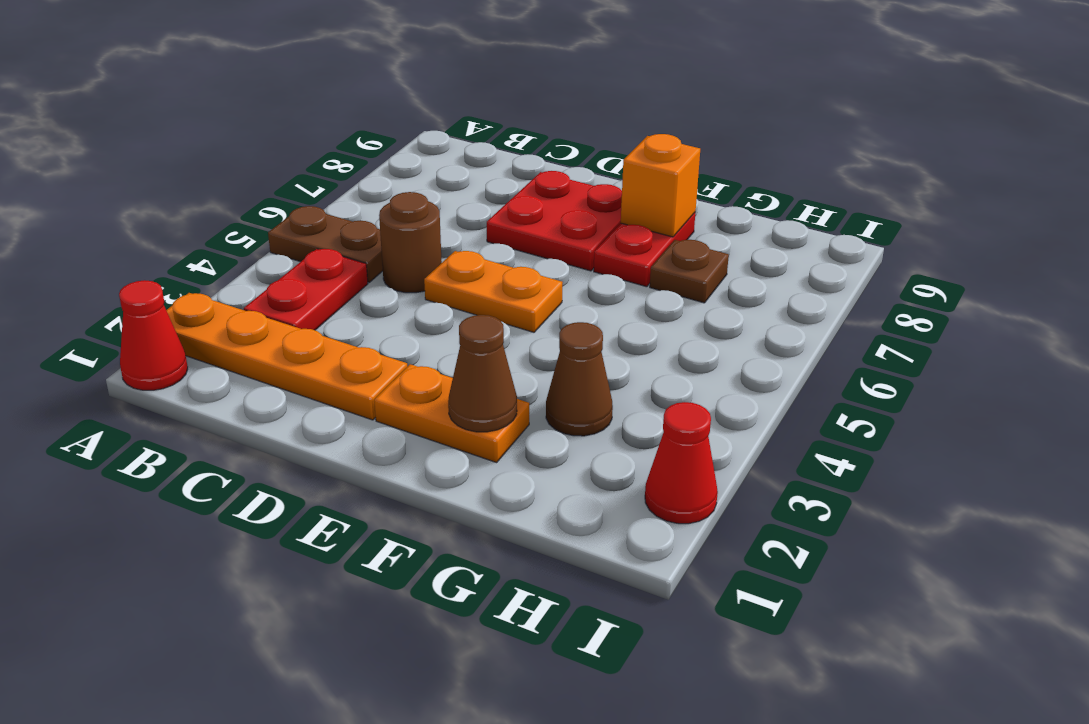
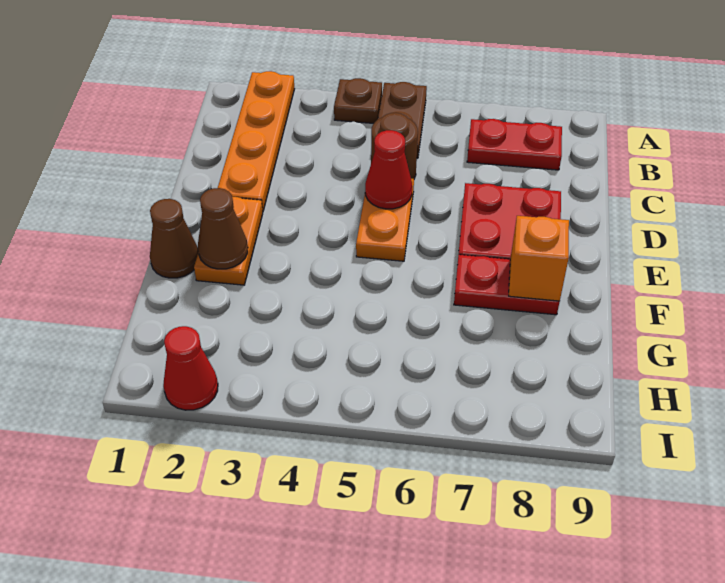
red cone A1 level 1 -> red cone D5 level 2
red plate B3:B4 level 1 -> red plate B7:B8 level 1
brown cone G3 level 1 -> brown cone F1 level 1
brown plate G7 level 1 -> brown plate A4 level 1

